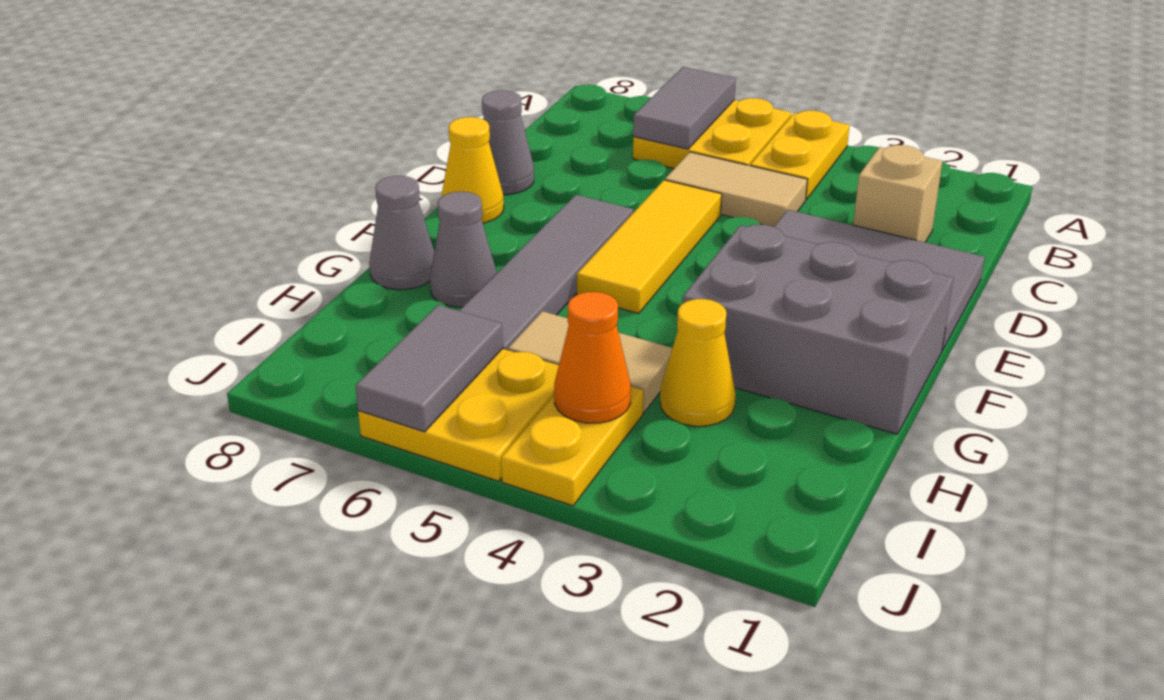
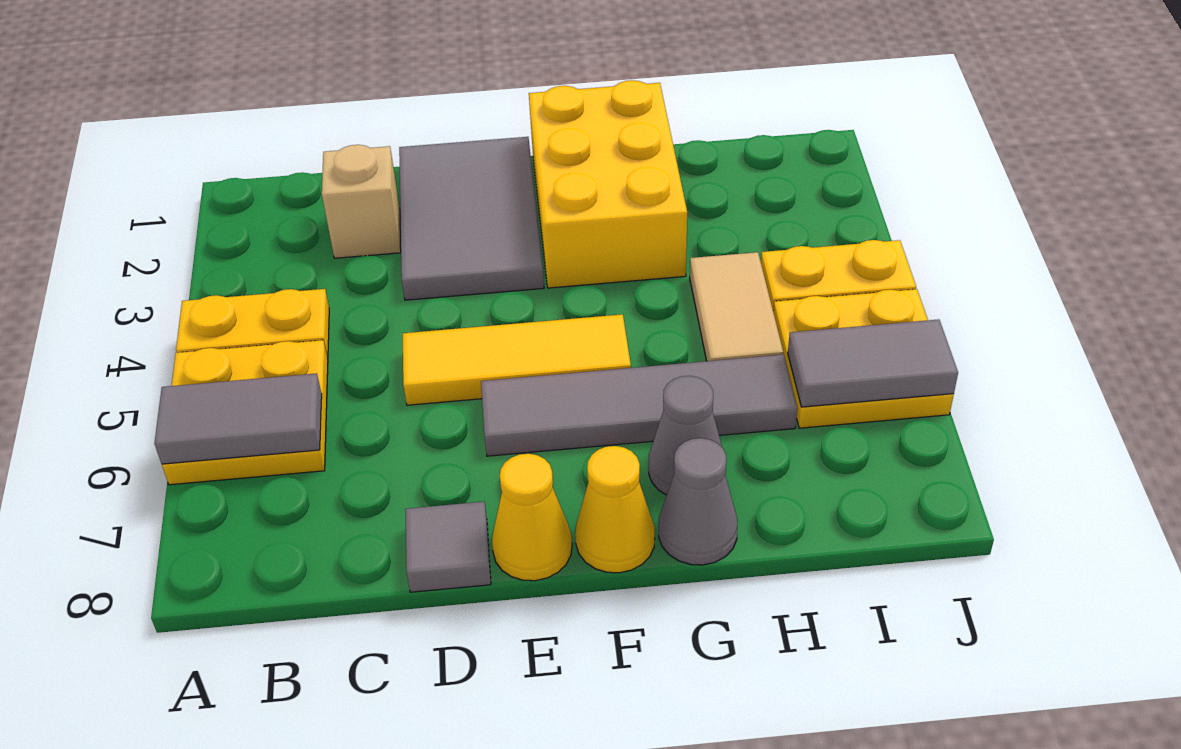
tan tile C4:C5 level 1 -> none
grey cone D8 level 1 -> grey tile D8 level 1
grey brick F1:G3 level 1 -> yellow brick F1:G3 level 1
yellow cone H3 level 1 -> yellow cone F8 level 1
orange cone I4 level 2 -> none

